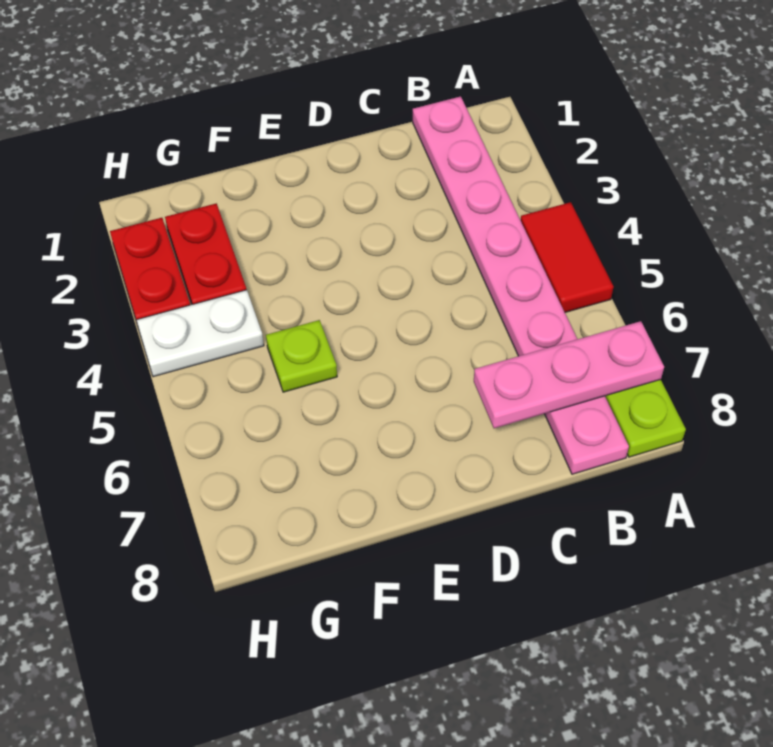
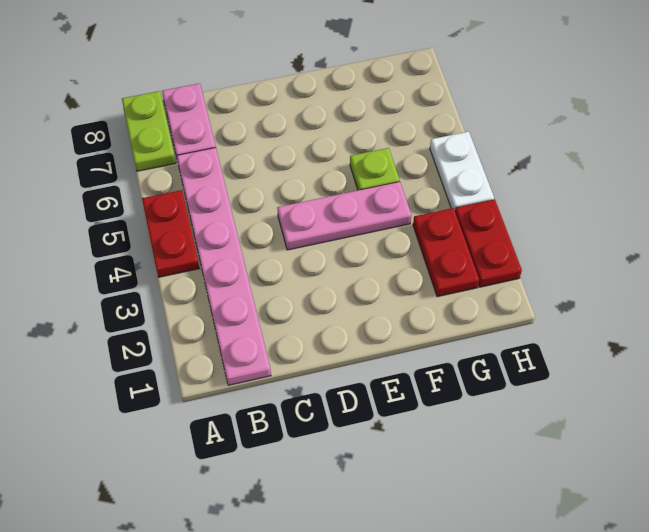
red tile A4:A5 level 1 -> red plate A4:A5 level 1
pink plate A7:C7 level 2 -> pink plate D4:F4 level 1
white plate G4:H4 level 1 -> white plate H4:H5 level 1

